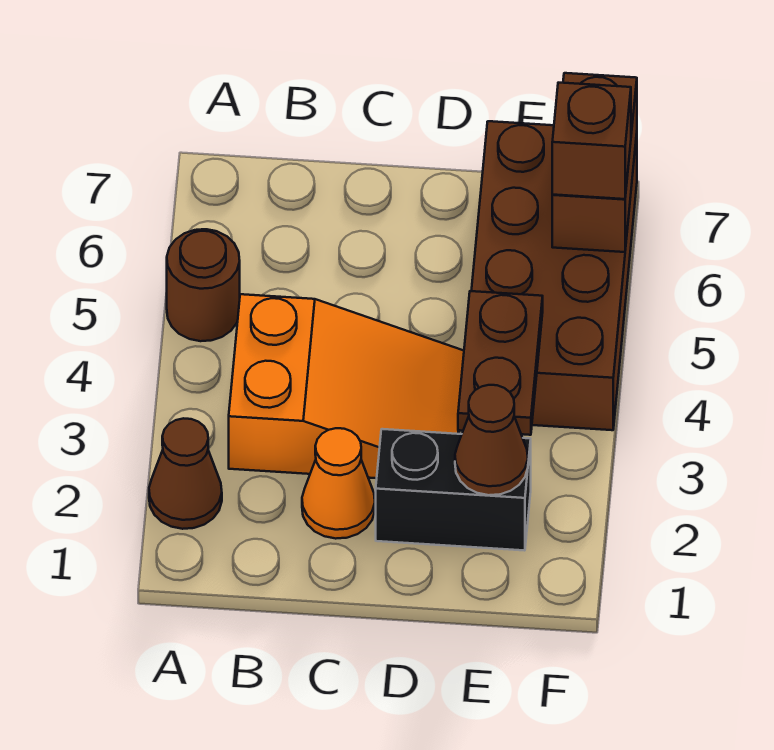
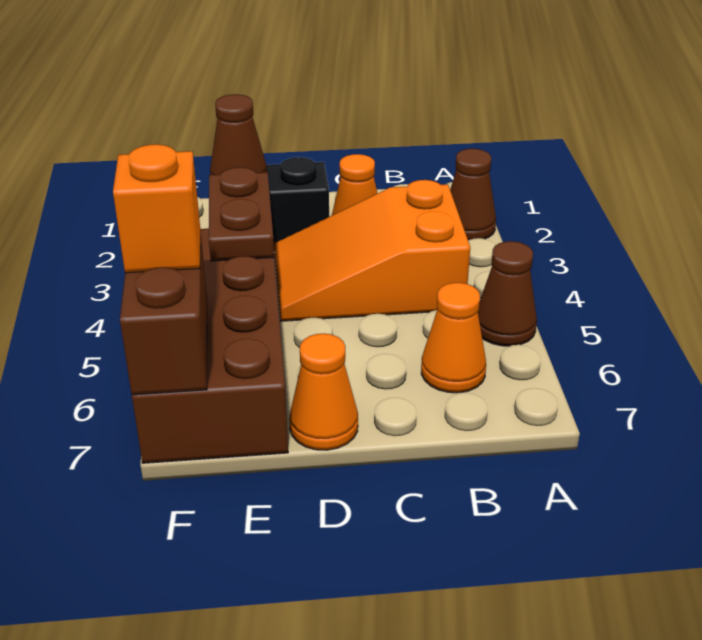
brown round brick A5 level 1 -> brown cone A5 level 1
none -> orange cone B6 level 1
none -> orange cone D7 level 1
brown brick F6 level 3 -> orange brick F6 level 3

